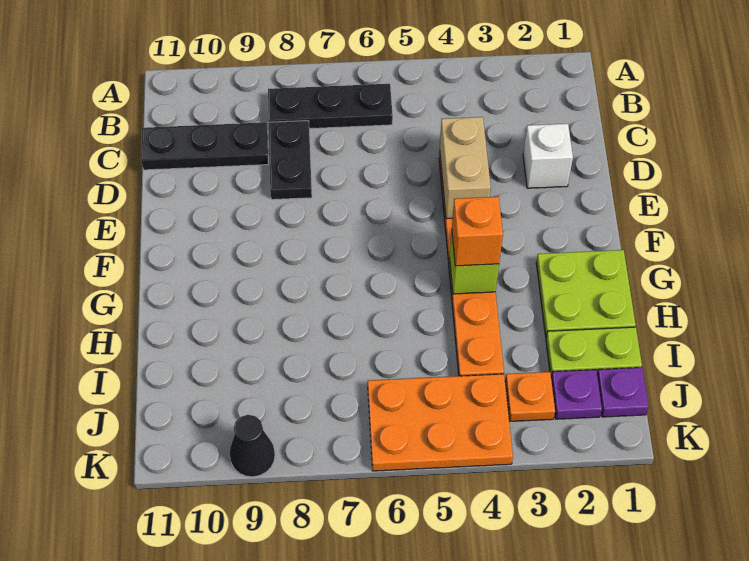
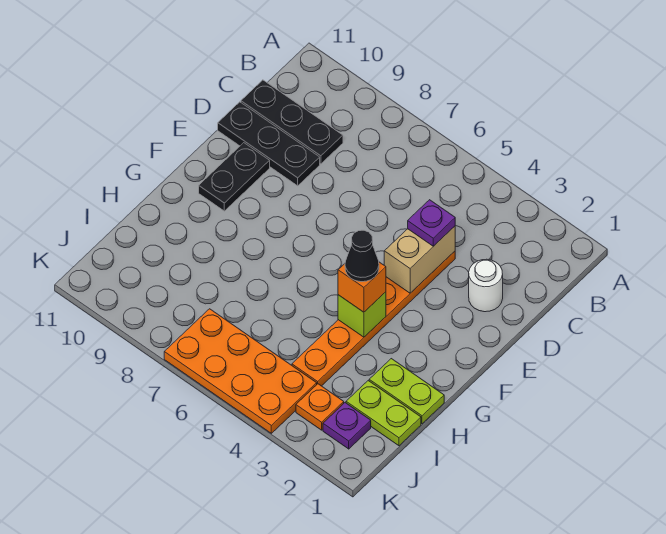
black plate B6:B8 level 1 -> black plate D9:D11 level 1
black plate C8:D8 level 1 -> black plate E10:F10 level 1
white brick D2 level 1 -> white round brick D2 level 1
lime plate G1:H2 level 1 -> lime plate H1:H2 level 1
purple plate J1 level 1 -> purple plate D4 level 3
orange plate J4:K6 level 1 -> orange plate J4:K7 level 1
black cone K9 level 1 -> black cone G4 level 4

